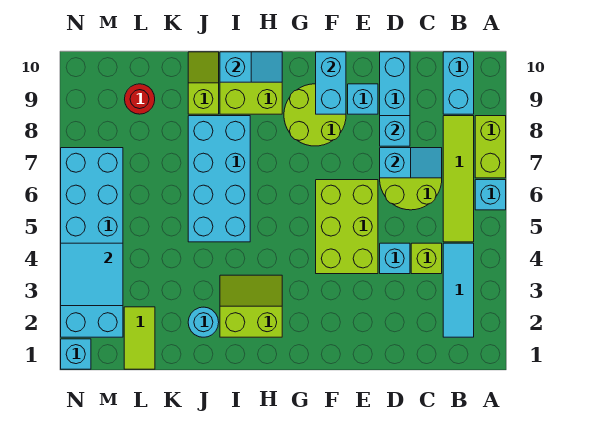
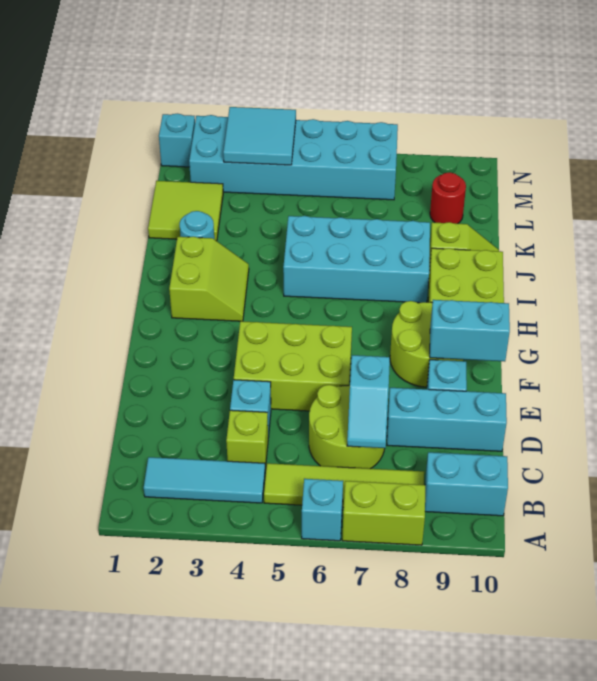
cyan brick D8 level 2 -> none
cyan slope H10:I10 level 2 top I -> none
lime tile L1:L2 level 1 -> lime tile K1:L2 level 1

